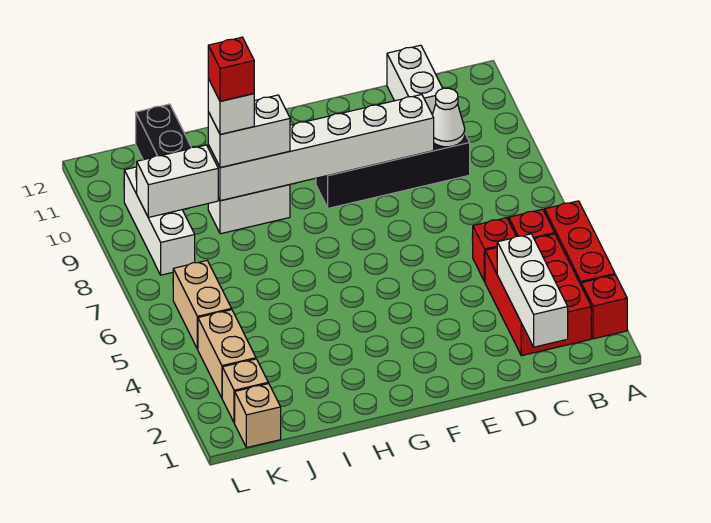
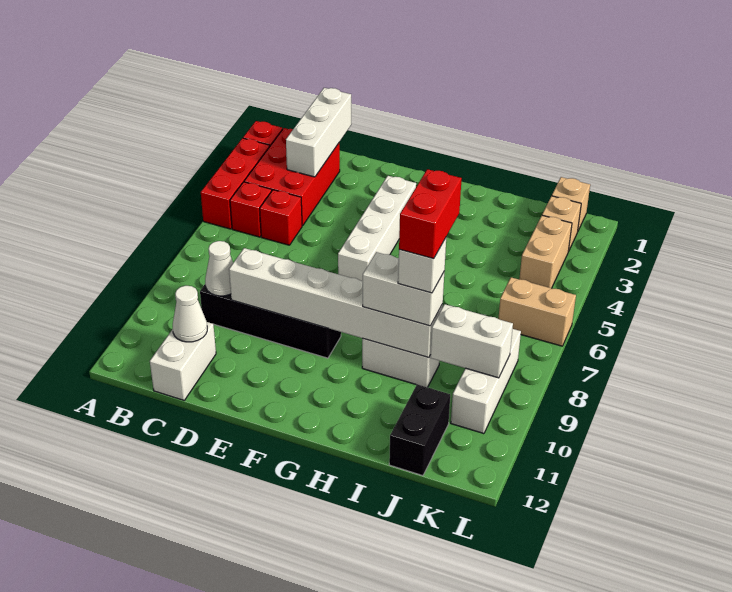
none -> white cone C11 level 2
none -> white brick F3:F6 level 1
red brick I9 level 5 -> red brick I8:I9 level 5
tan brick K5:K6 level 1 -> tan brick K6:L6 level 1

